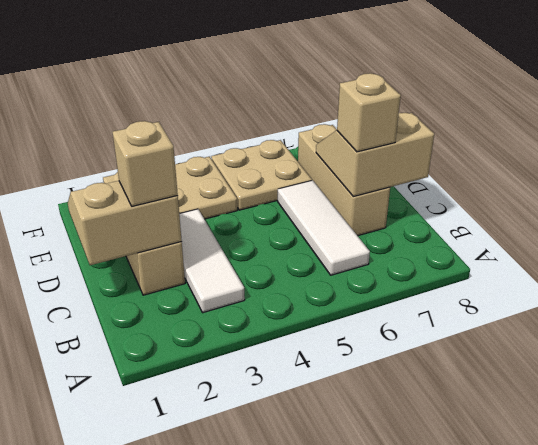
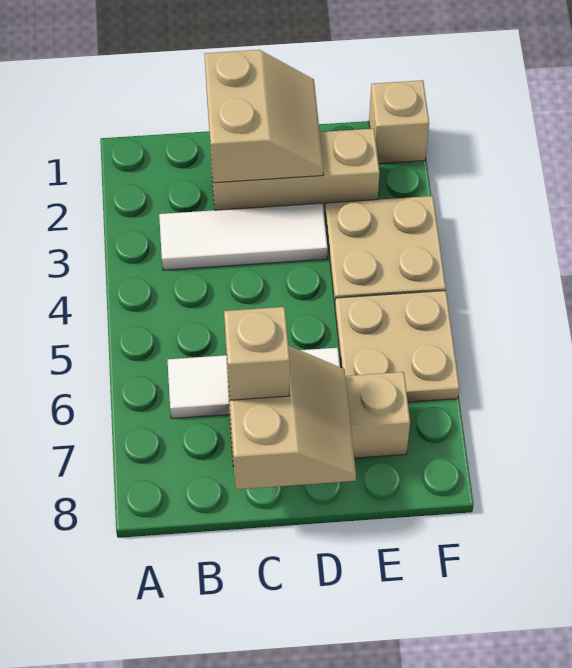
tan brick C2 level 3 -> tan brick F1 level 1

